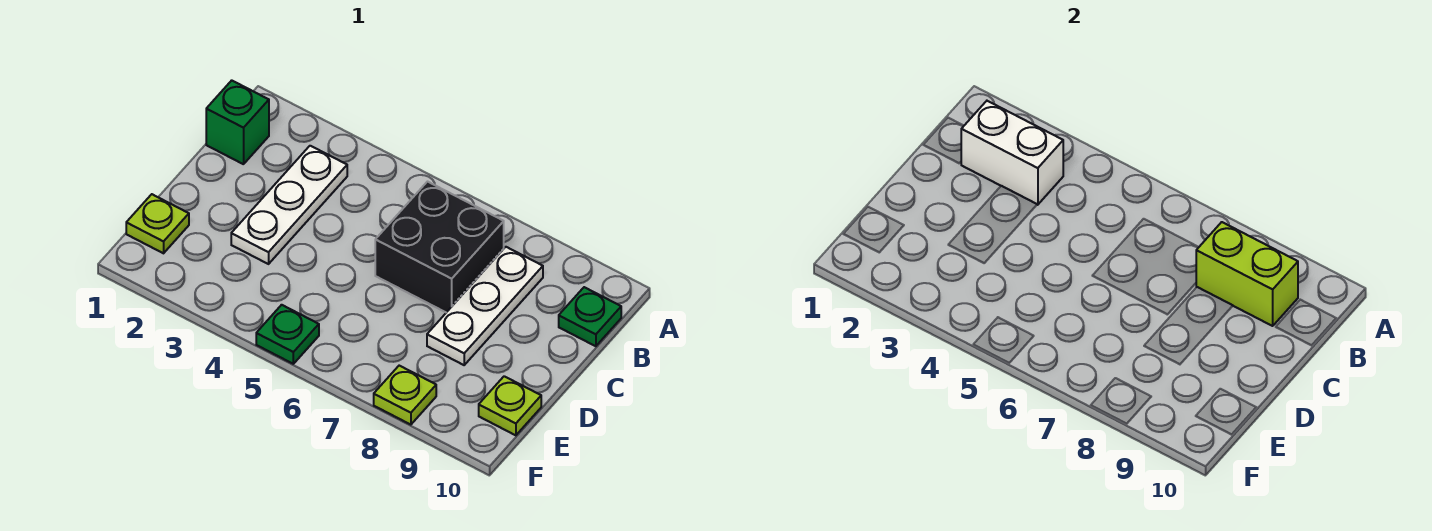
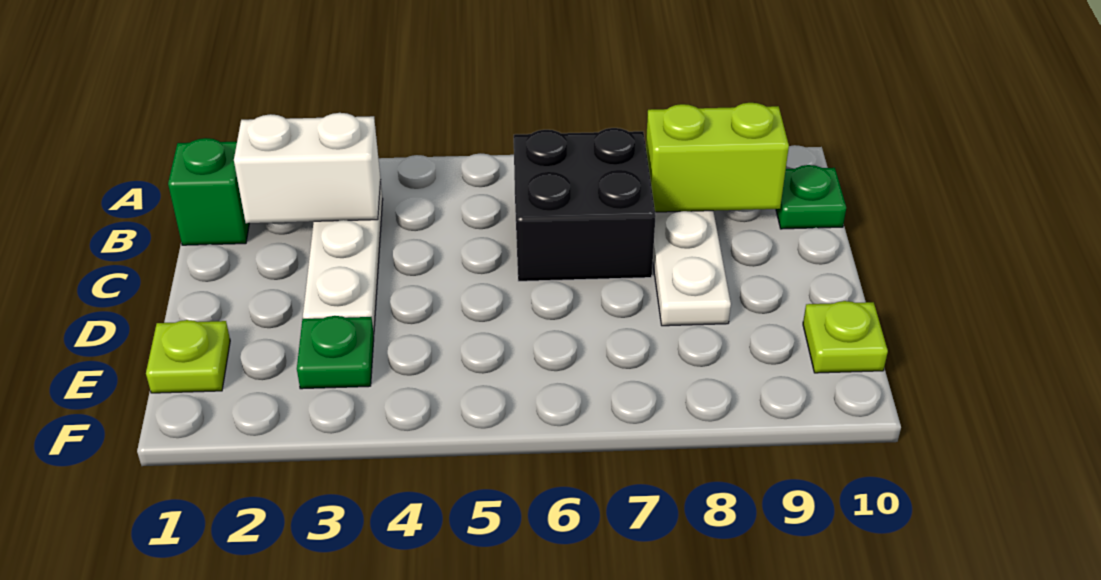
green plate F5 level 1 -> green plate E3 level 1
lime plate F8 level 1 -> none

